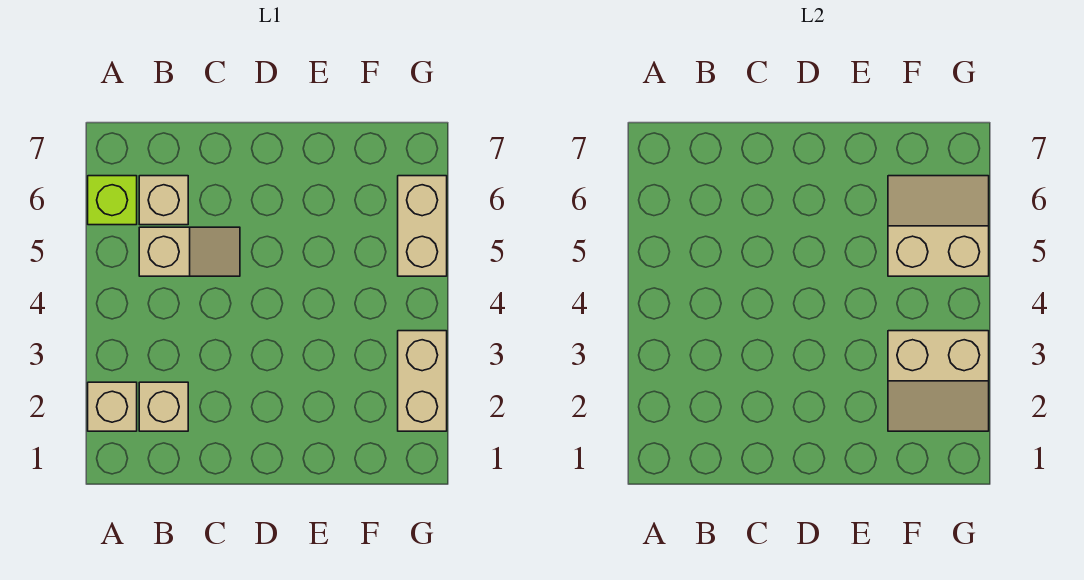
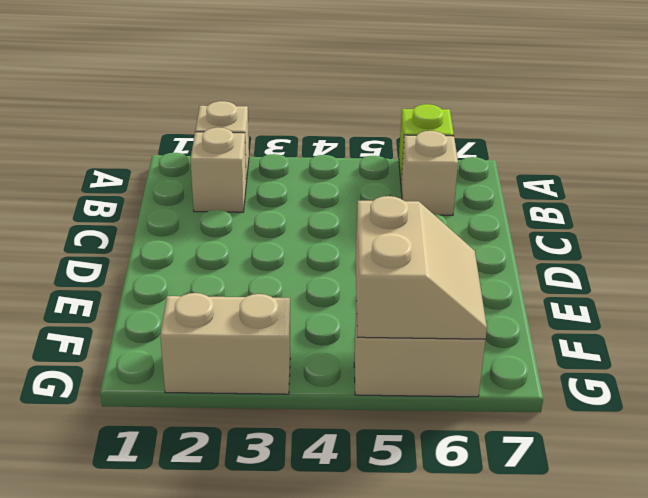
tan slope B5:C5 level 1 top B -> none
tan slope F2:G3 level 2 top 3 -> none

